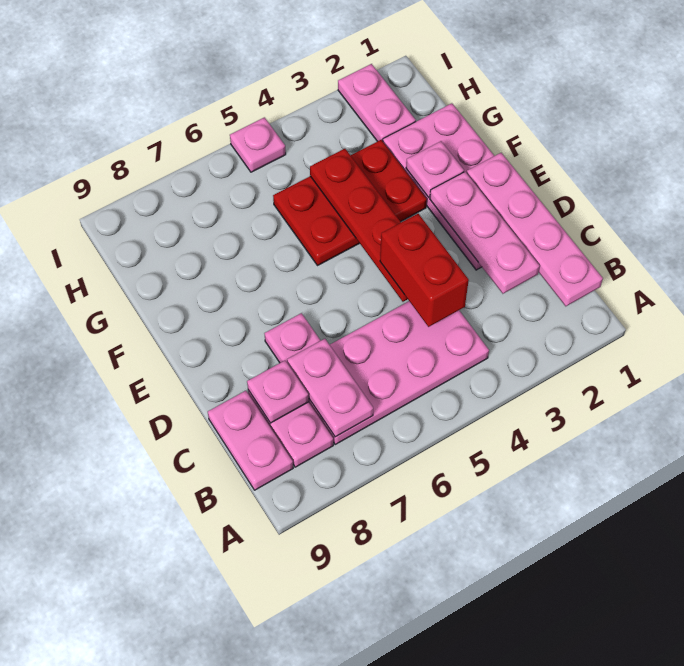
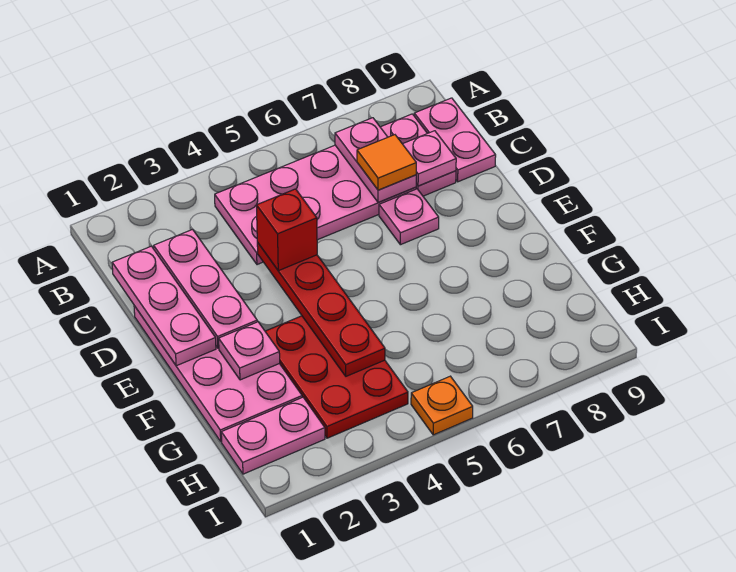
pink plate B1:E1 level 2 -> pink plate C1:E1 level 2
red brick C4:D4 level 3 -> red brick D4 level 3
none -> orange tile C7 level 3
red plate F3:G5 level 1 -> red plate F3:H4 level 1
pink plate H2:I2 level 1 -> pink plate H1:H2 level 1
pink plate I5 level 1 -> orange plate I5 level 1

